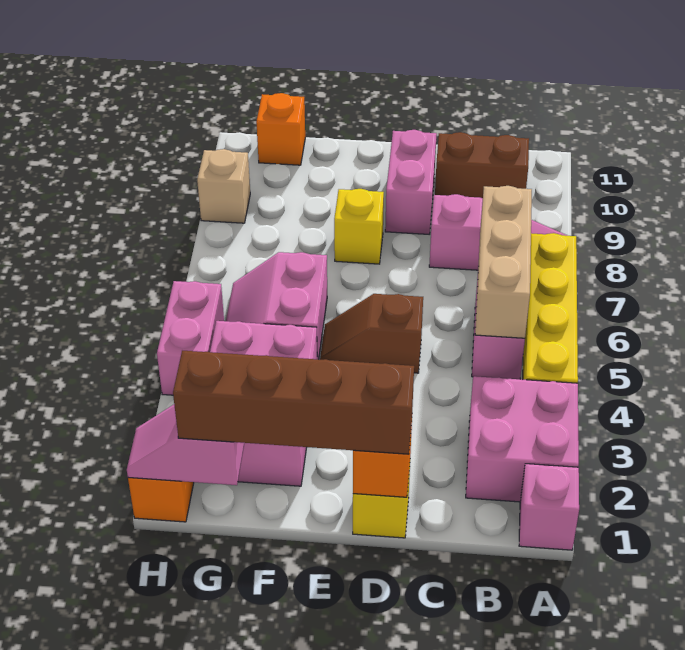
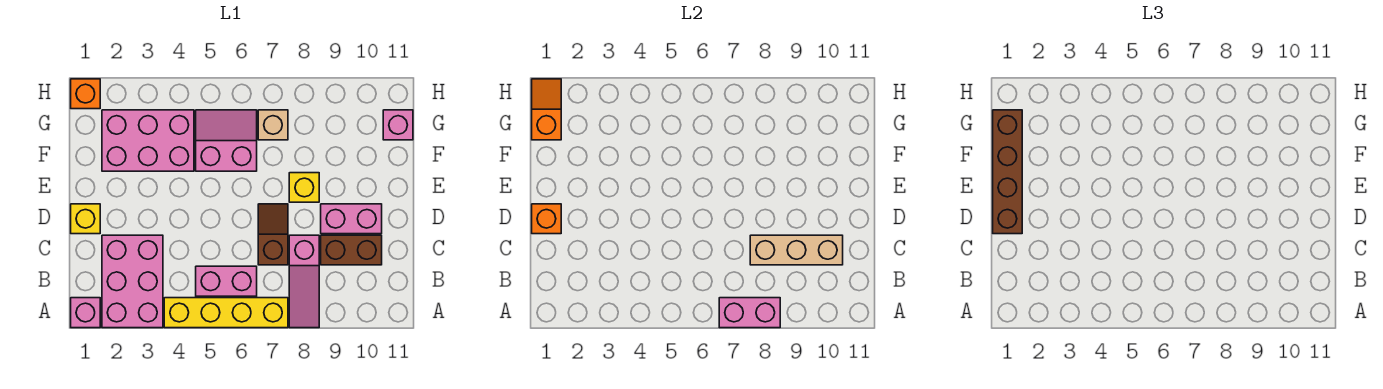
pink brick A2:B3 level 1 -> pink brick A2:C3 level 1
tan brick B5:B7 level 2 -> tan brick C8:C10 level 2
brown brick B10:C10 level 1 -> brown brick C9:C10 level 1
brown slope D5:E5 level 1 top D -> brown slope C7:D7 level 1 top C
pink slope G1:H1 level 2 top G -> orange slope G1:H1 level 2 top G
orange brick G11 level 1 -> pink brick G11 level 1
pink brick H4:H5 level 1 -> pink brick A7:A8 level 2
tan brick H9 level 1 -> tan brick G7 level 1

